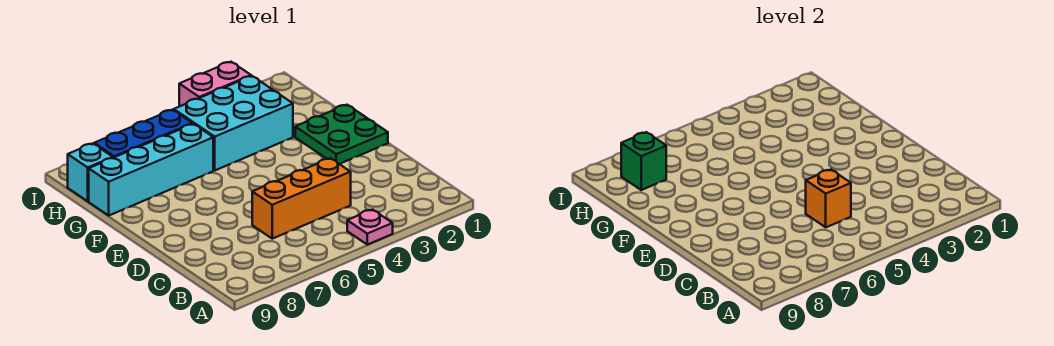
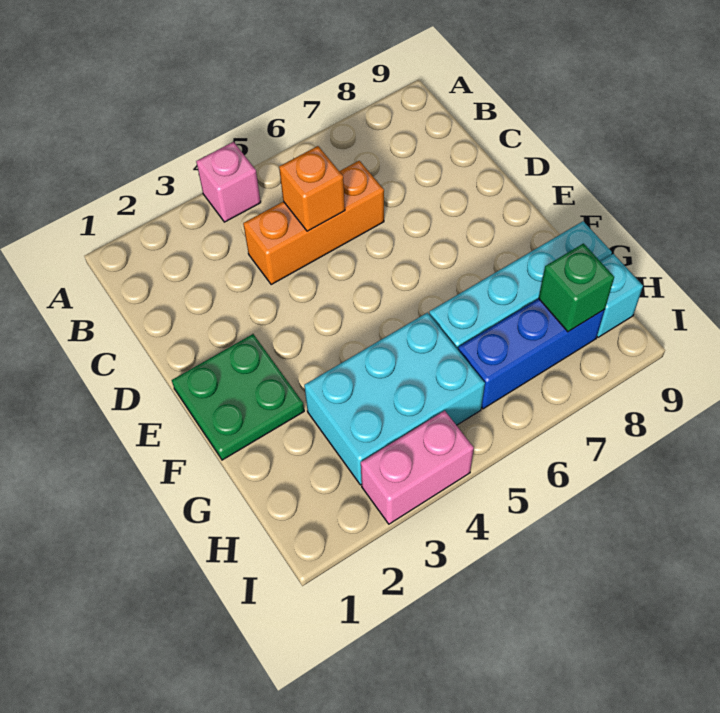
pink plate A4 level 1 -> pink brick A4 level 1

